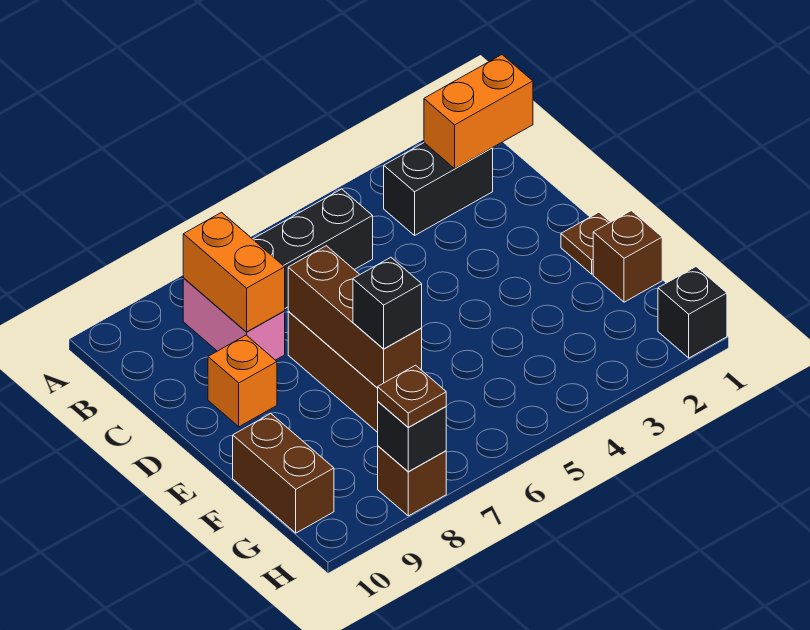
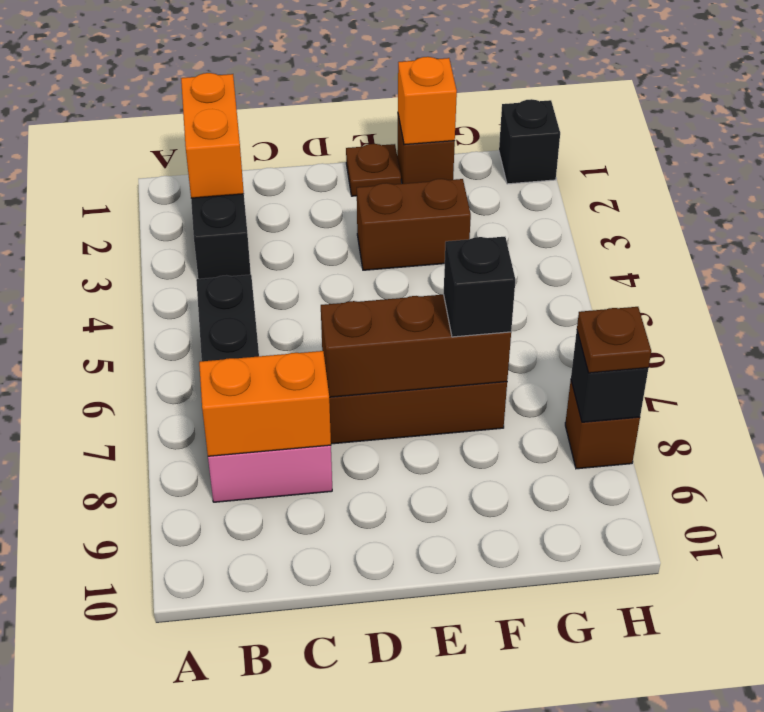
orange brick D9 level 1 -> orange brick F1 level 2
brown brick F10:G10 level 1 -> brown brick E3:F3 level 1

